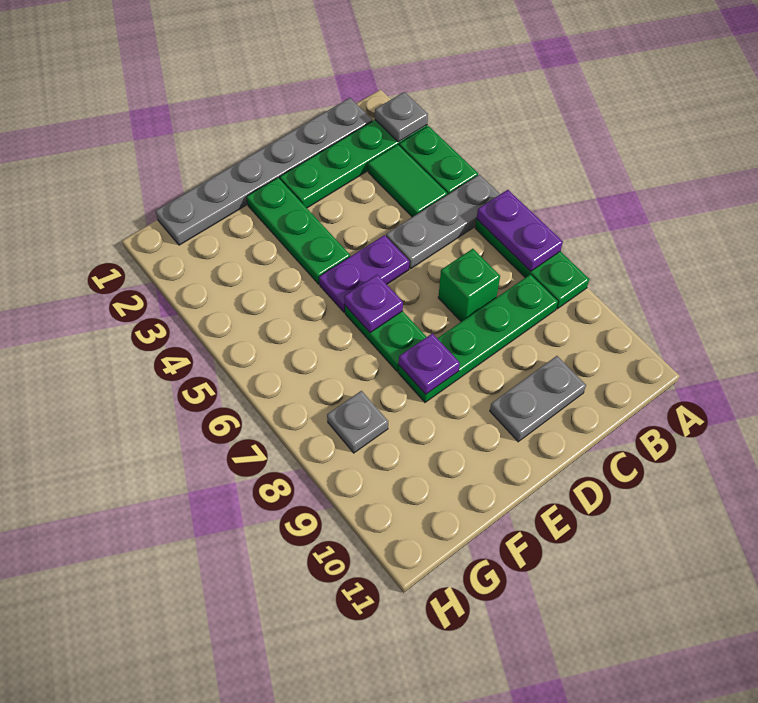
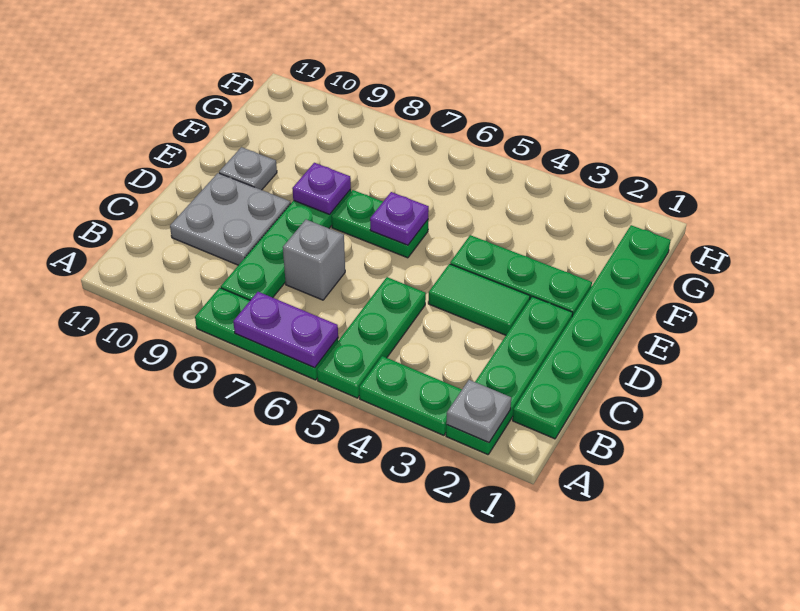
grey plate A5:C5 level 1 -> green plate A5:C5 level 1
grey plate B1:G1 level 1 -> green plate B1:G1 level 1
green tile B3:B4 level 1 -> green tile D3:D4 level 1
green brick C7 level 1 -> grey brick C7 level 1
grey plate C10:D10 level 1 -> grey plate C9:D10 level 1
purple plate D5:E5 level 1 -> none
grey plate G8 level 1 -> grey plate E10 level 1

